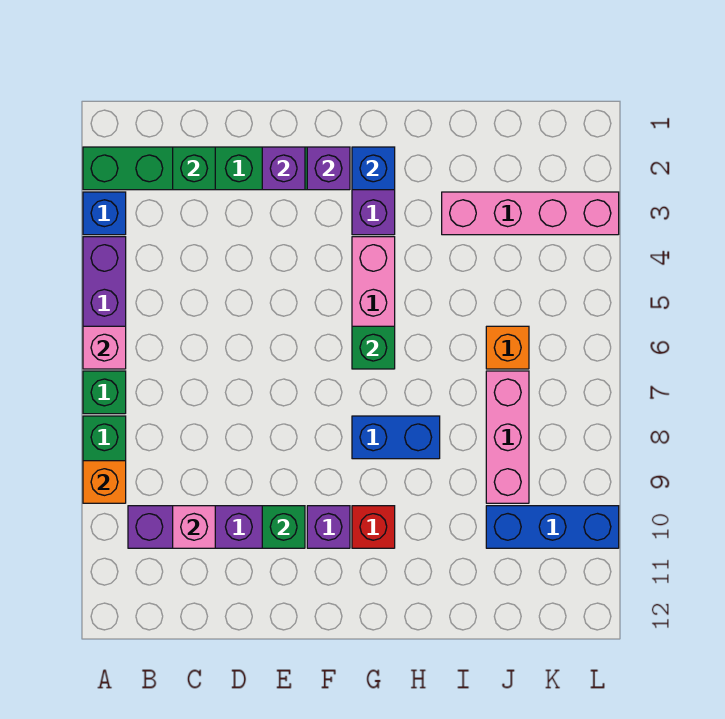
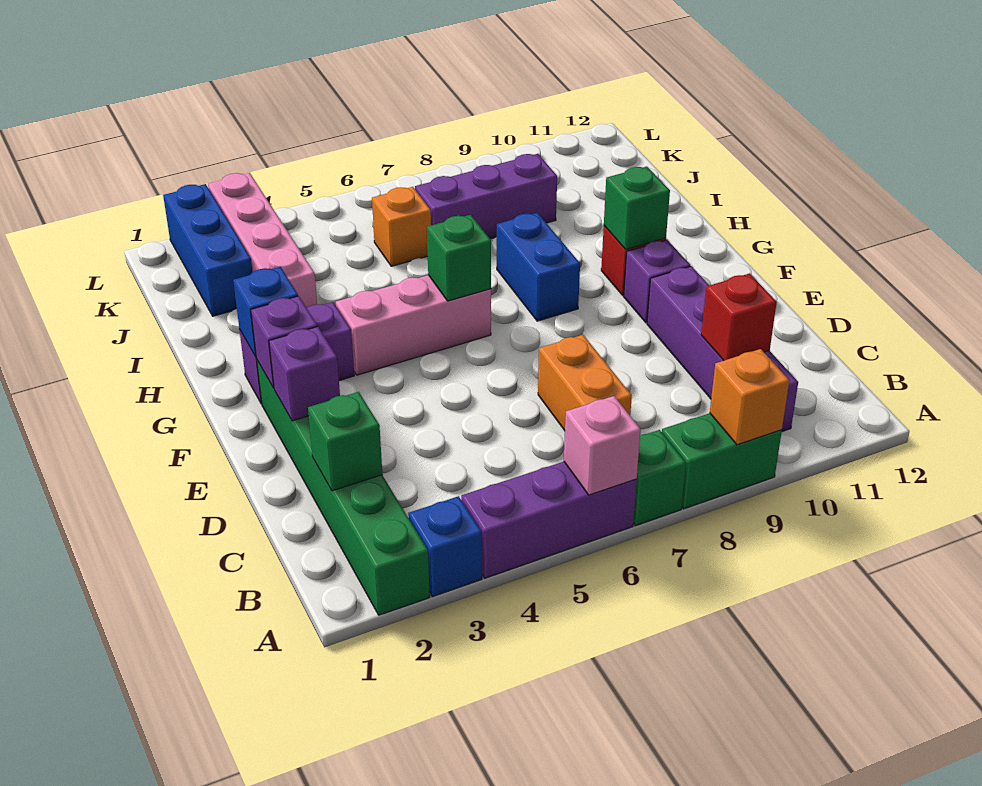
none -> orange brick C7:D7 level 1
pink brick C10 level 2 -> red brick C10 level 2
green brick E10 level 2 -> green brick G10 level 2
pink brick J7:J9 level 1 -> purple brick J7:J9 level 1
blue brick J10:L10 level 1 -> blue brick J2:L2 level 1

